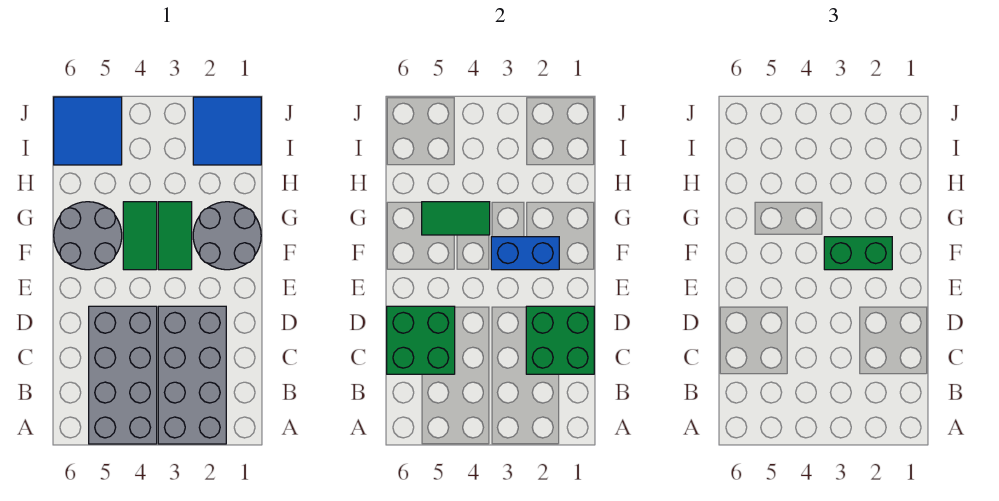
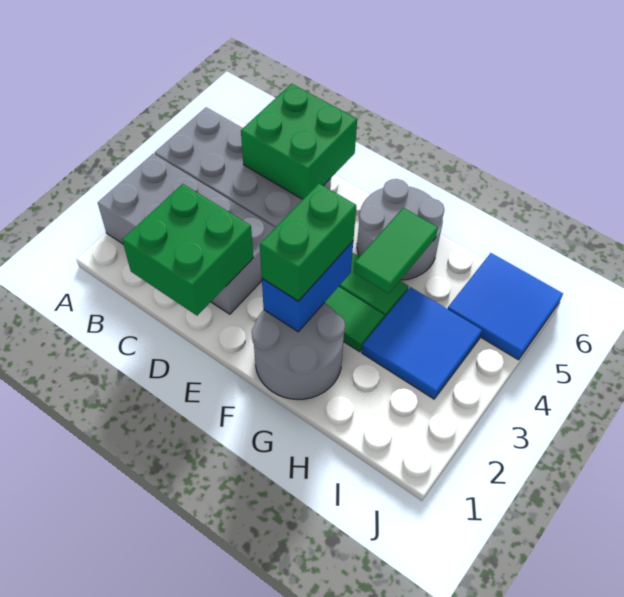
blue tile I1:J2 level 1 -> blue tile H3:I4 level 1

